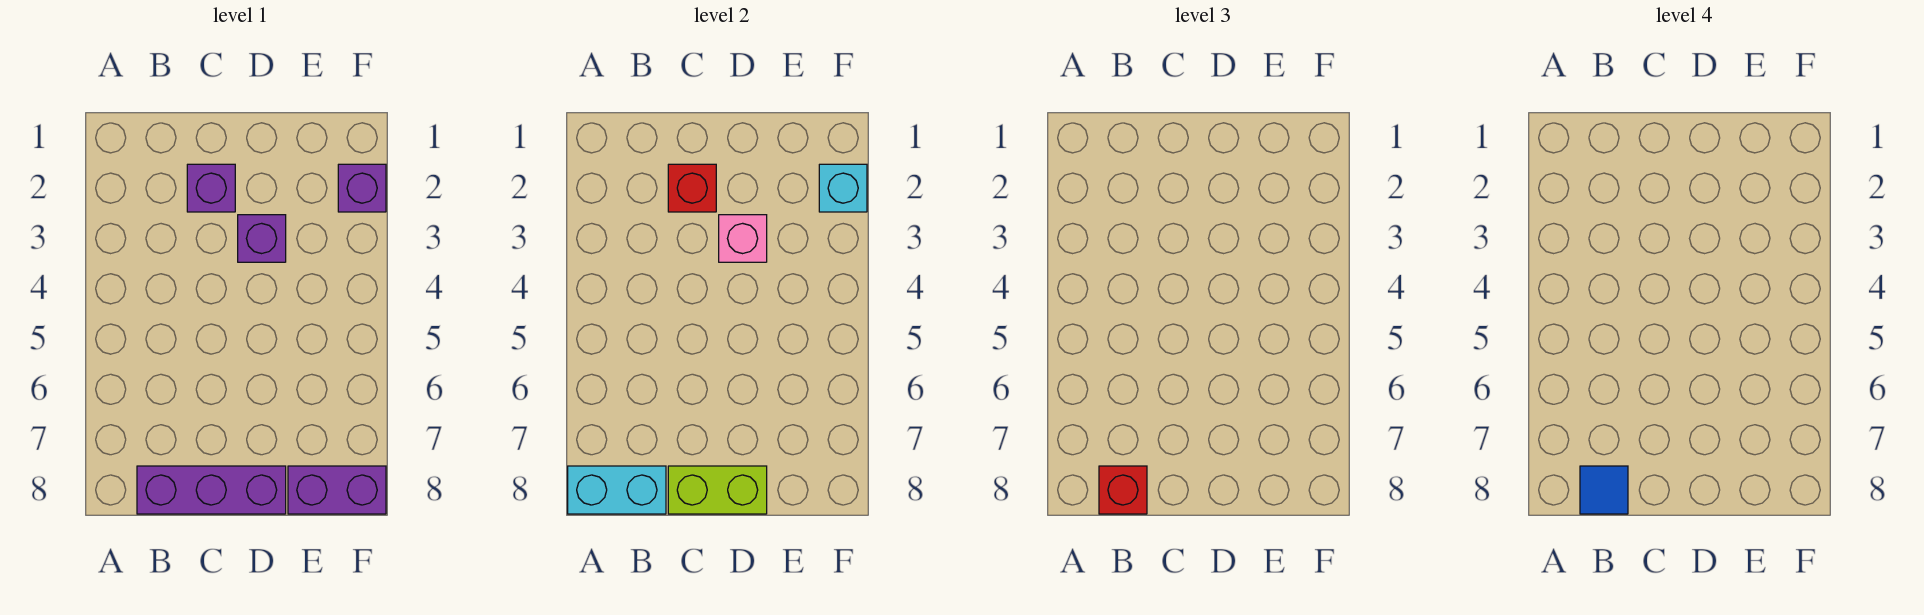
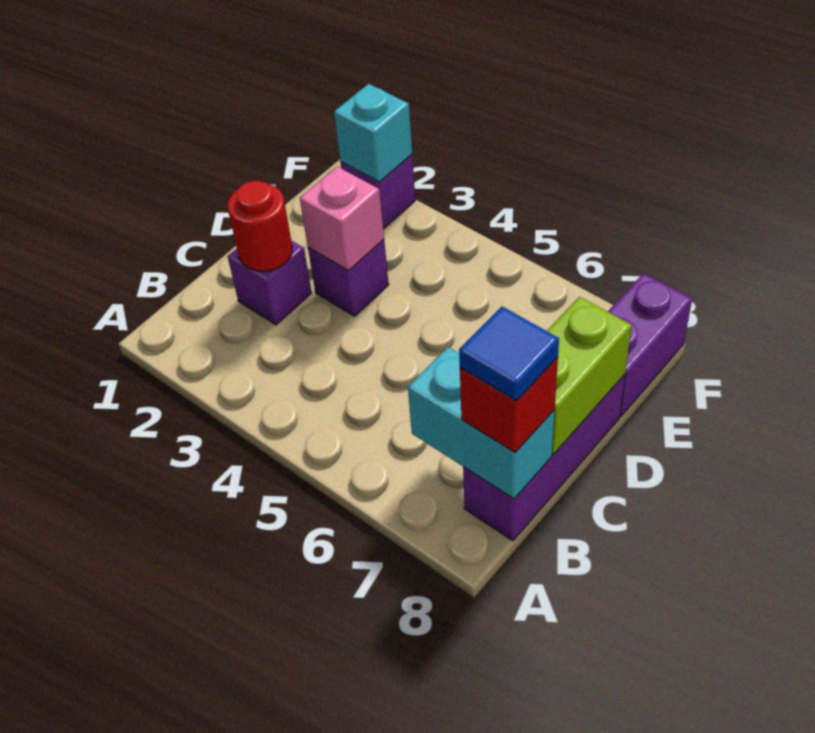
cyan brick A8:B8 level 2 -> cyan brick B7:B8 level 2
red brick C2 level 2 -> red round brick C2 level 2

